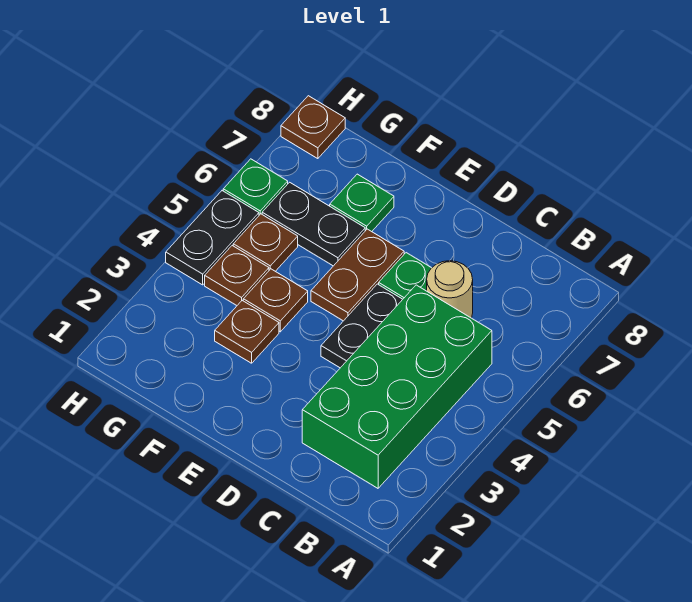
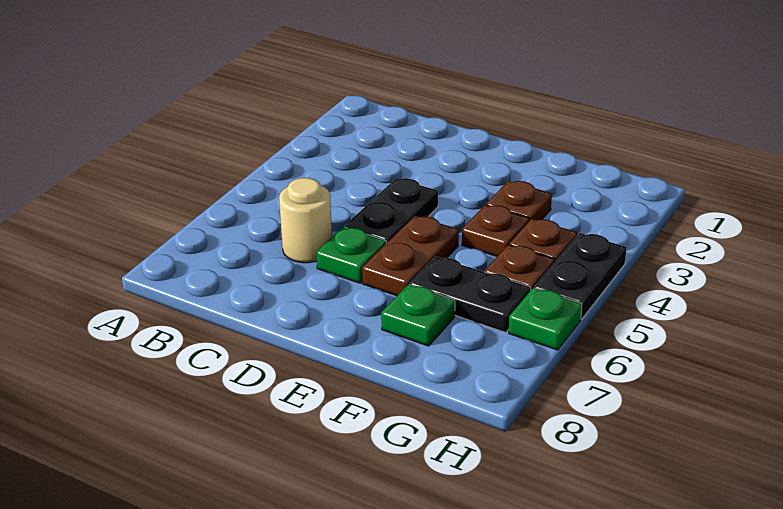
green brick B2:C5 level 1 -> none
brown plate H8 level 1 -> none

